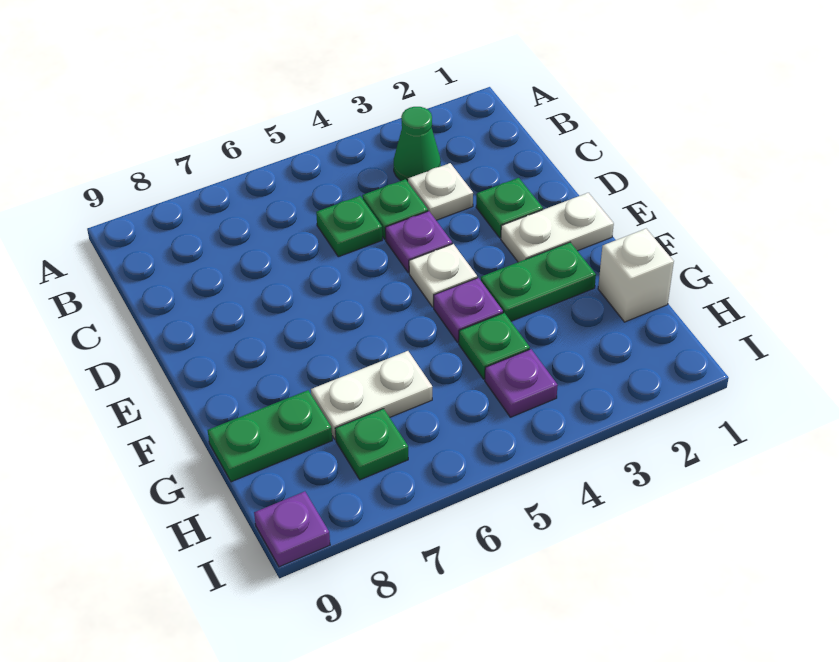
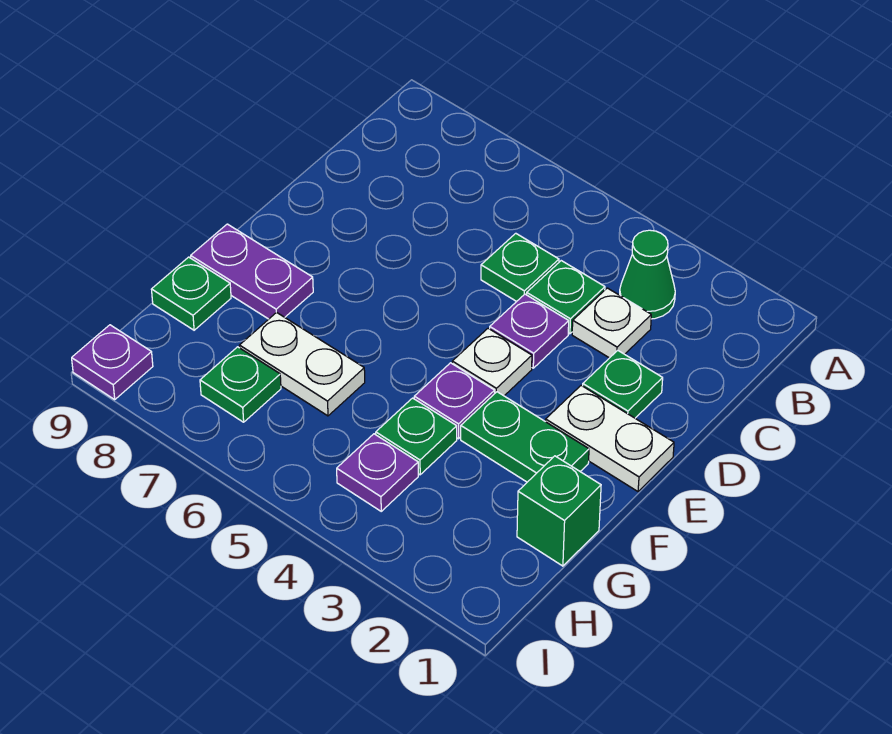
none -> purple plate F8:F9 level 1
white brick G1 level 1 -> green brick G1 level 1
green plate G8:G9 level 1 -> green plate G9 level 1

